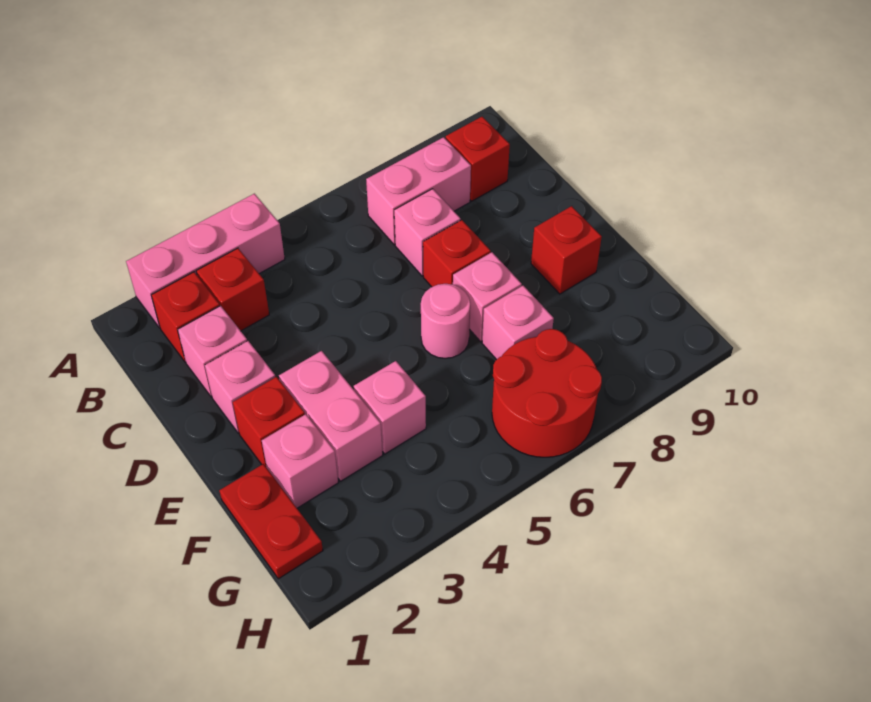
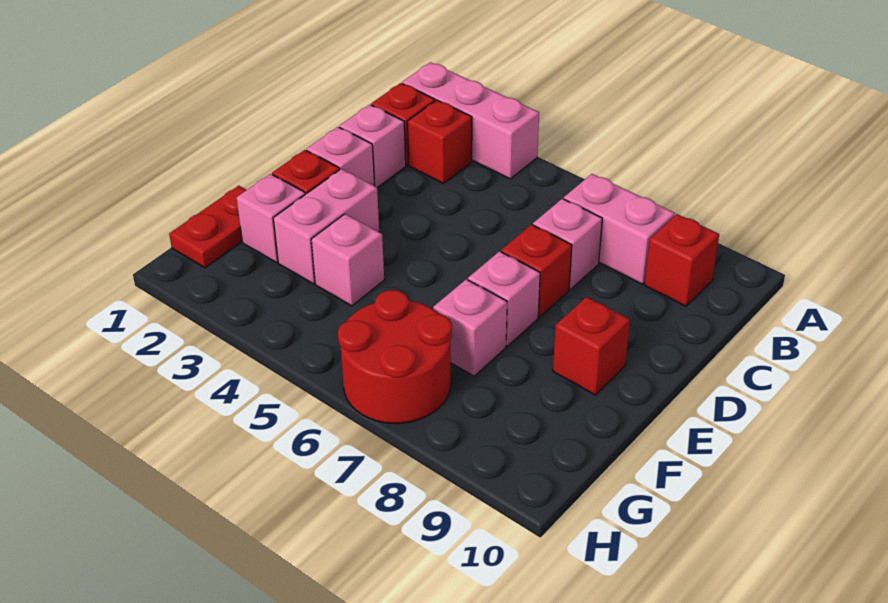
pink round brick E6 level 1 -> none

